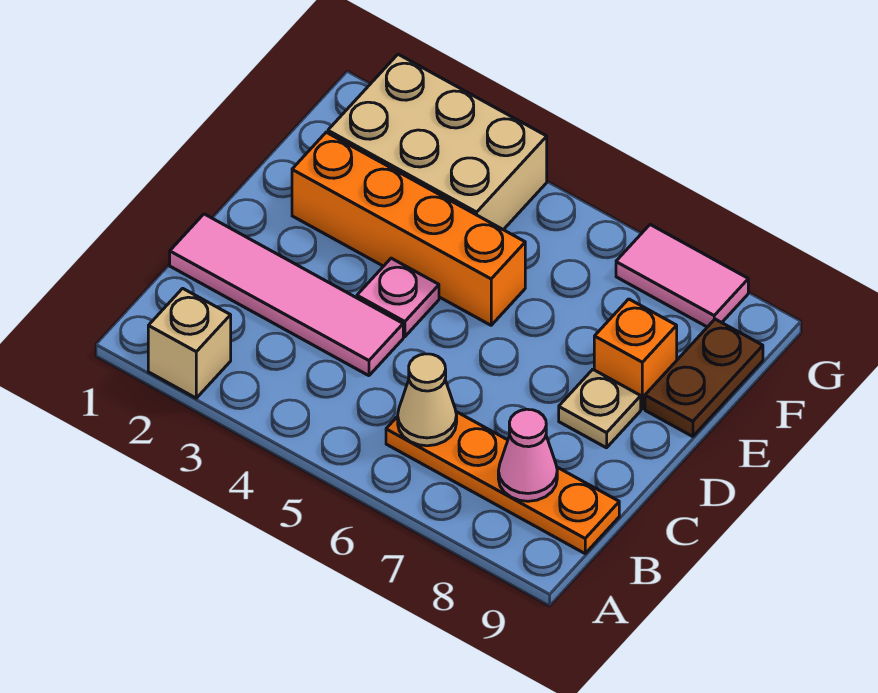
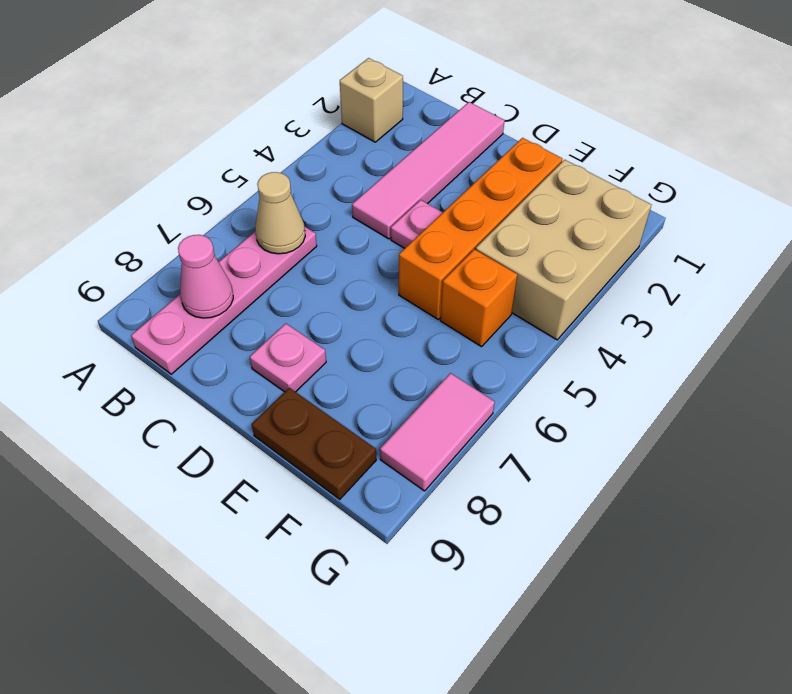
orange plate B6:B9 level 1 -> pink plate B6:B9 level 1
tan plate D8 level 1 -> pink plate D8 level 1
orange brick E8 level 1 -> orange brick F5 level 1

